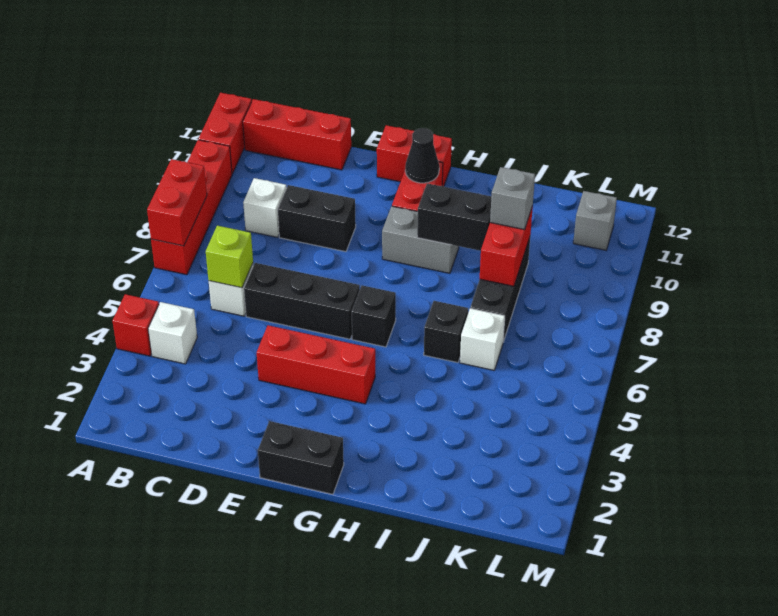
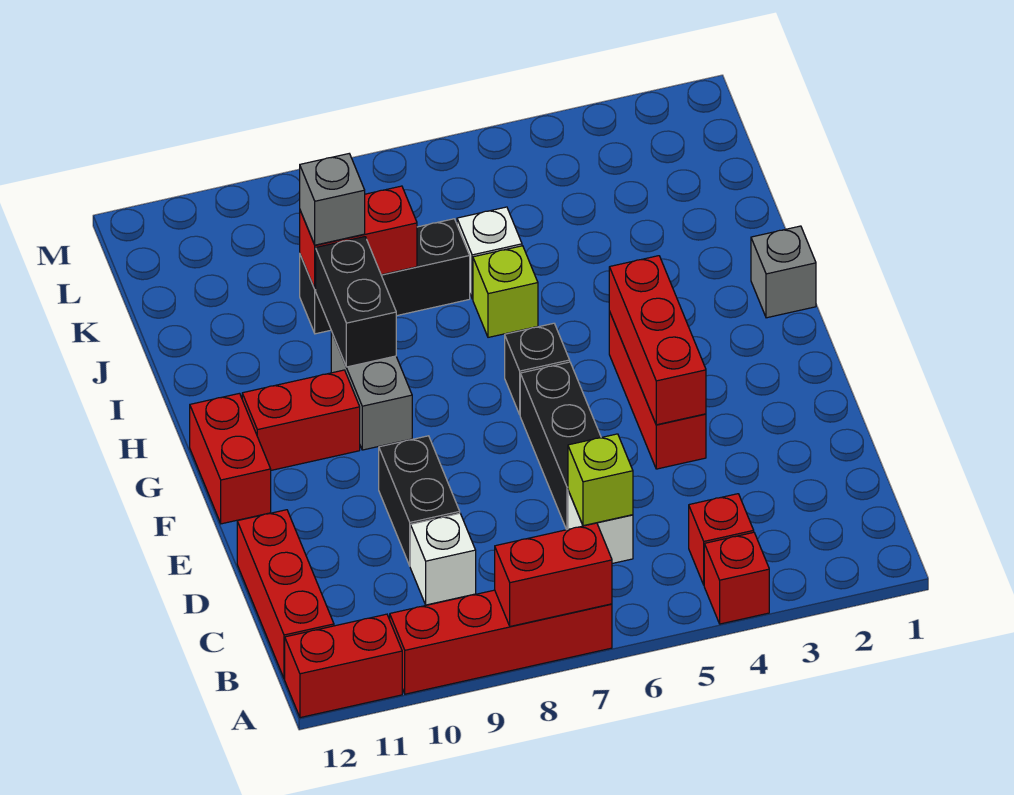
white brick B4 level 1 -> red brick B4 level 1
none -> red brick E4:G4 level 2
black brick F1:G1 level 1 -> none
black cone G11 level 2 -> none
black brick I6 level 1 -> lime brick I6 level 1
grey brick L11 level 1 -> grey brick H1 level 1

